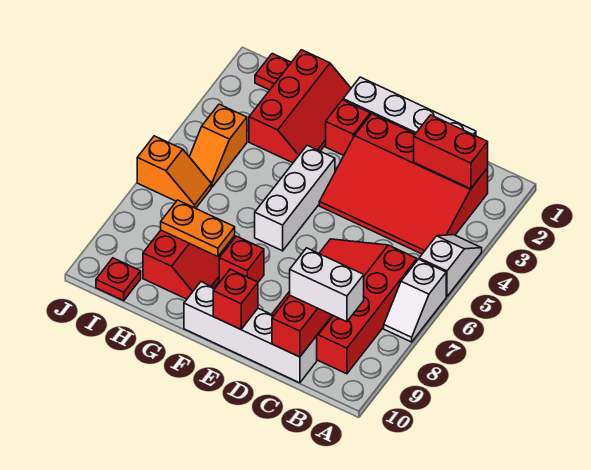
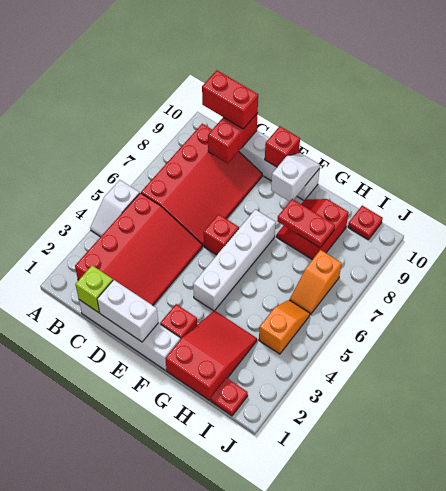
white slope A6:A7 level 1 top 6 -> white slope F9:F10 level 2 top 9
red slope B2:E4 level 1 top 2 -> red slope B2:D5 level 1 top B
red brick B2:C2 level 2 -> red brick B10:C10 level 3
white brick B9:C9 level 3 -> white brick D1:E1 level 2
none -> lime brick C1 level 2
white brick F4:F6 level 1 -> white brick F4:F7 level 1
red brick F8 level 1 -> red brick E6 level 1
red slope G1:H3 level 1 top H -> red slope G1:H3 level 1 top 1
orange plate G8:H8 level 2 -> red plate G8:H8 level 2
orange slope I6:J6 level 1 top J -> orange slope I6:I7 level 1 top 7

